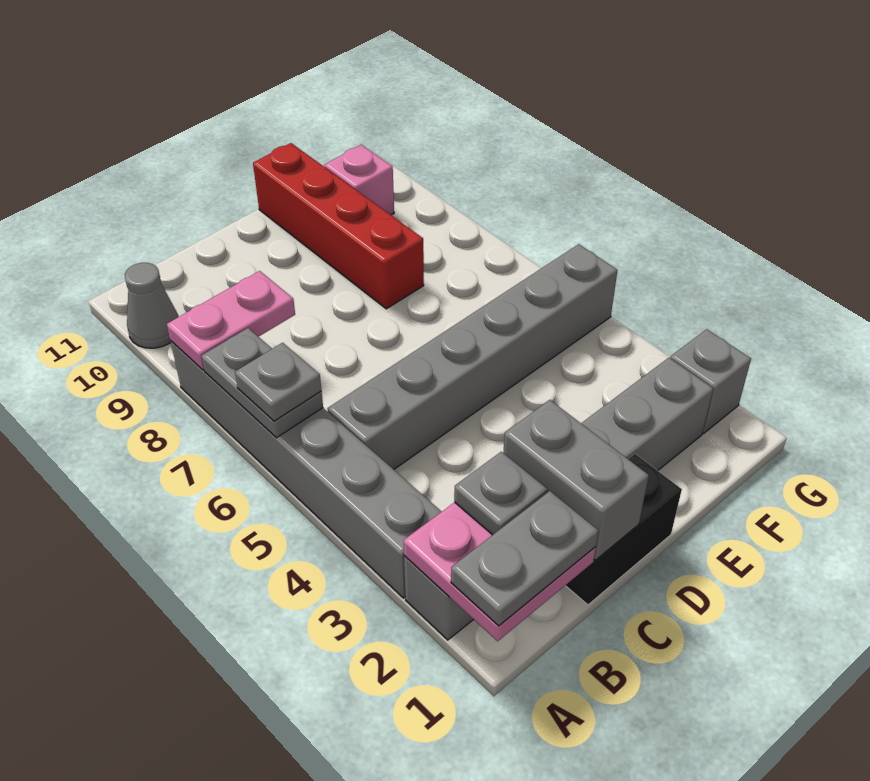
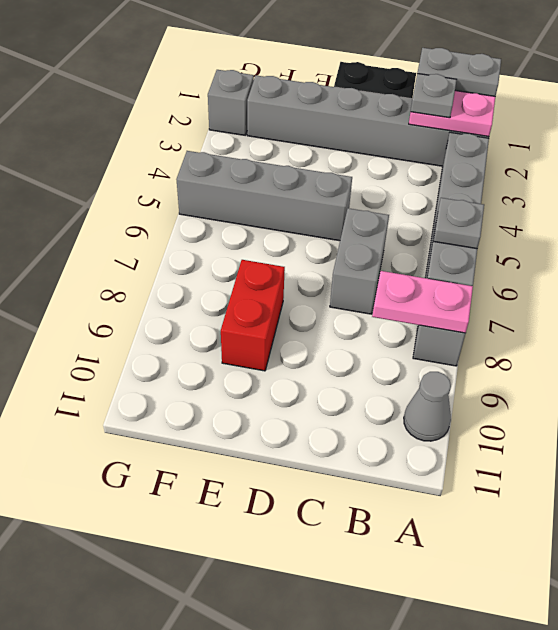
grey brick B5:G5 level 1 -> grey brick D5:G5 level 1
grey brick C1:C2 level 2 -> grey brick C6:C7 level 1
red brick E8:E11 level 1 -> red brick E8:E9 level 1
pink brick F10 level 1 -> none

